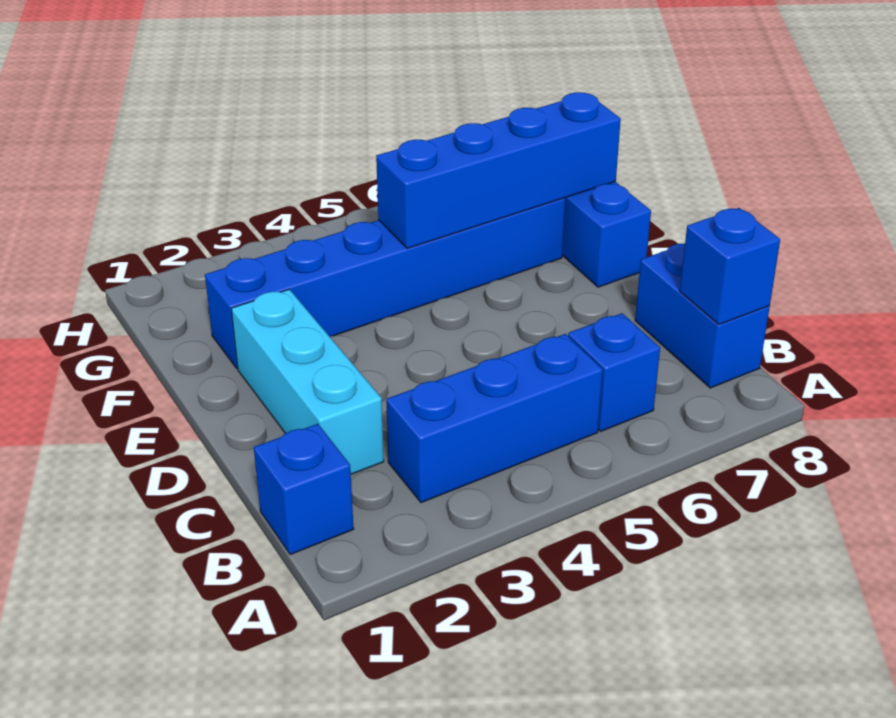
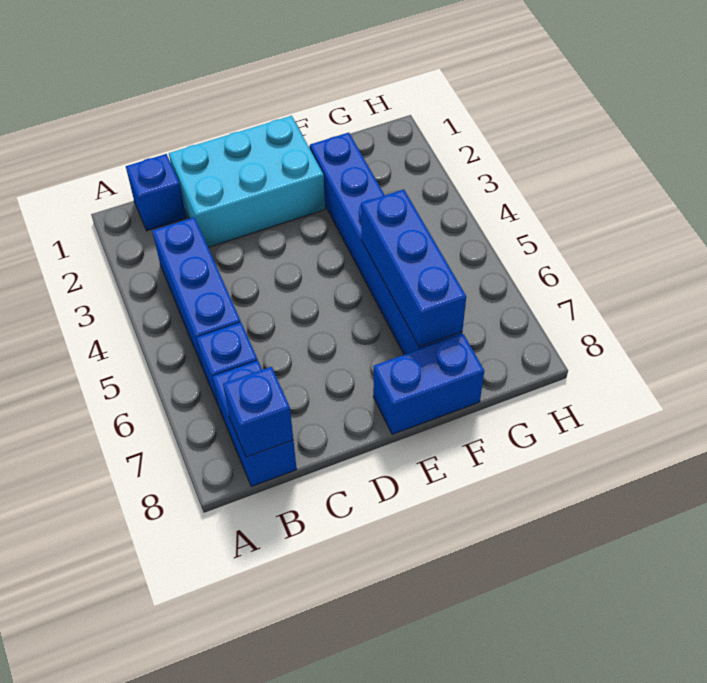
blue brick B8:C8 level 1 -> blue brick B7:B8 level 1
cyan brick C2:E2 level 1 -> cyan brick C1:E2 level 1
blue brick F5:F8 level 2 -> blue brick F5:F7 level 2

